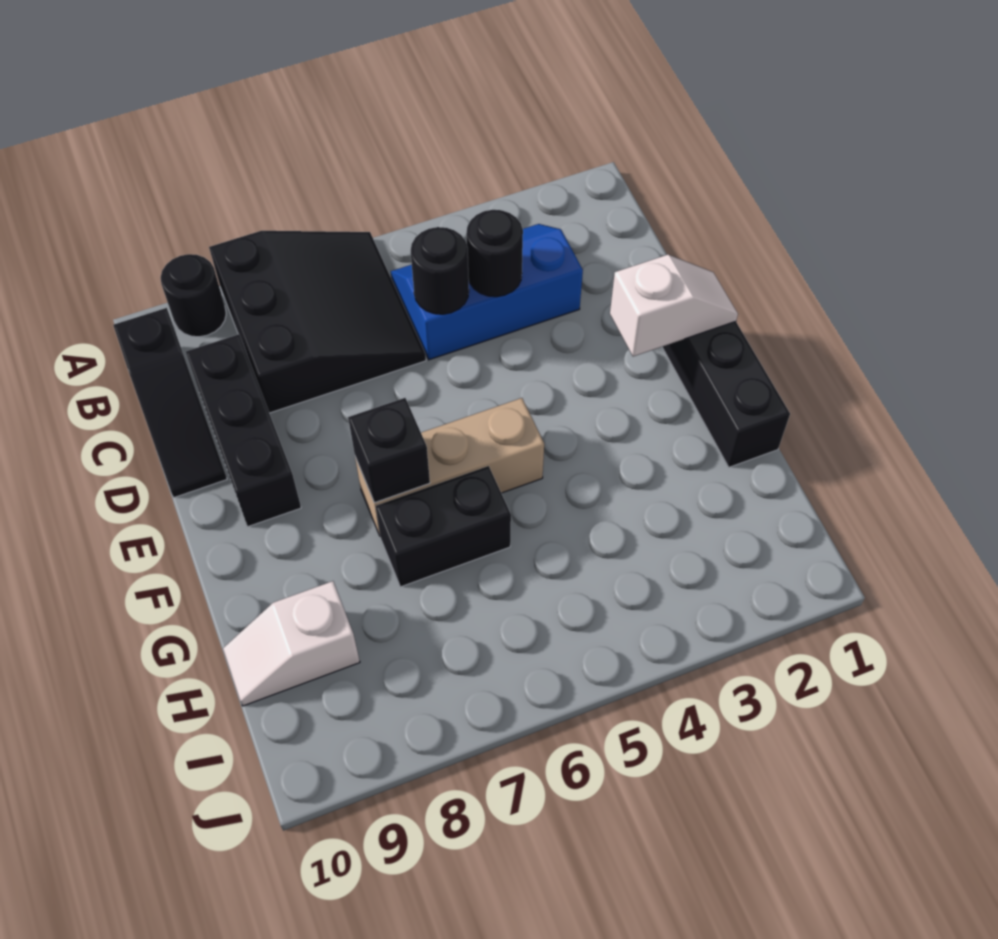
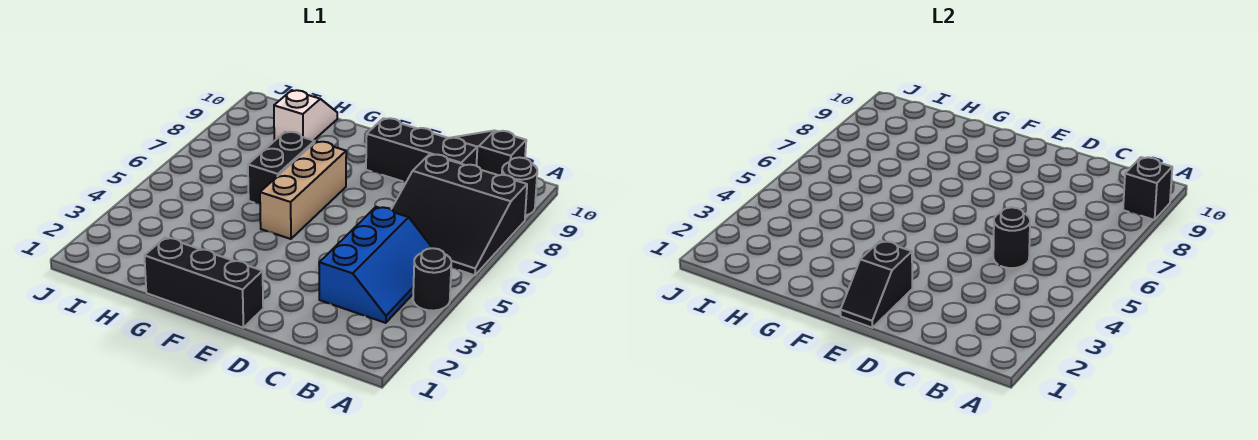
black round brick C4 level 2 -> black round brick A4 level 1
white slope E1:E2 level 2 top 2 -> black slope E1:E2 level 2 top 2
black brick F7 level 2 -> black brick A9 level 2

